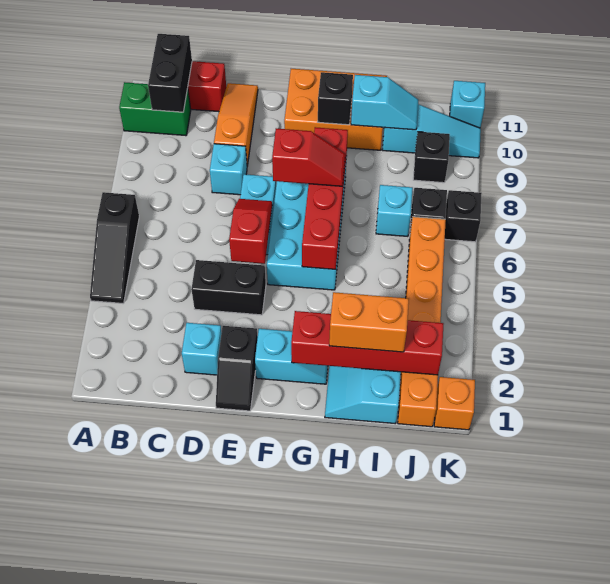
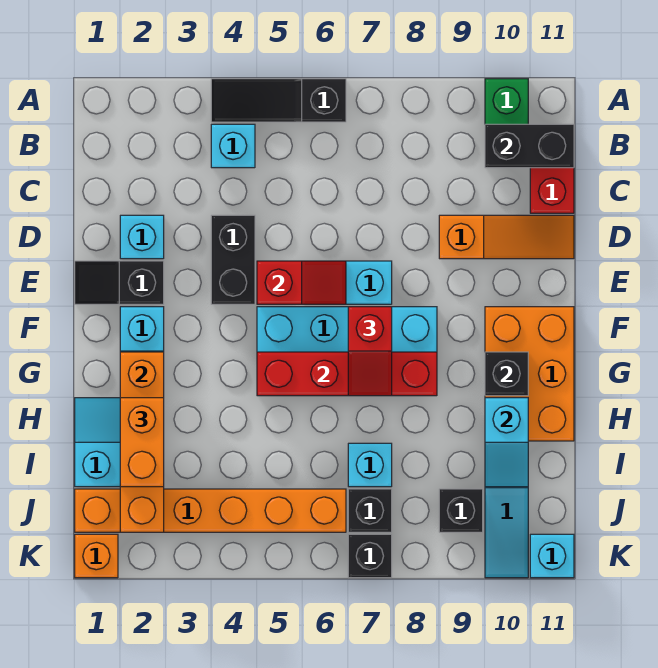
cyan brick D8 level 1 -> cyan brick B4 level 1
red brick G2:J2 level 2 -> orange brick G2:J2 level 2

